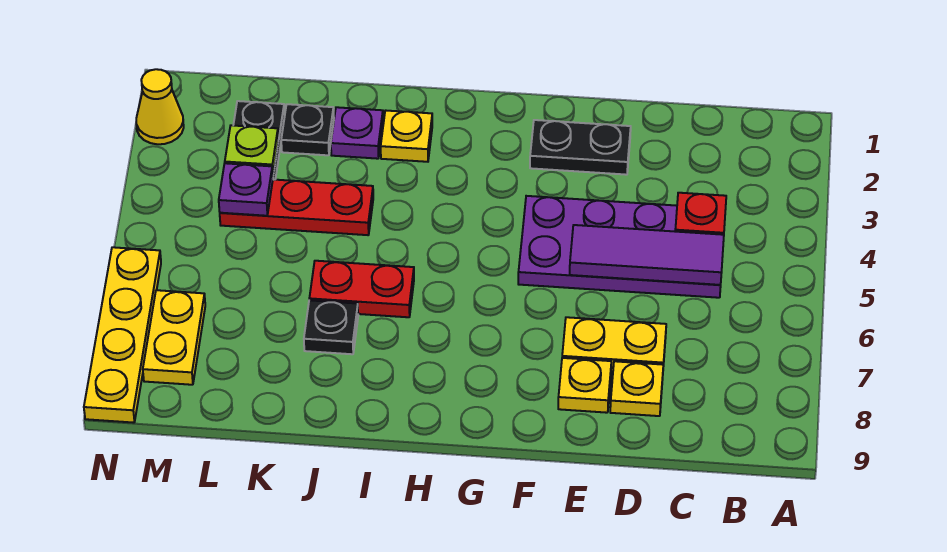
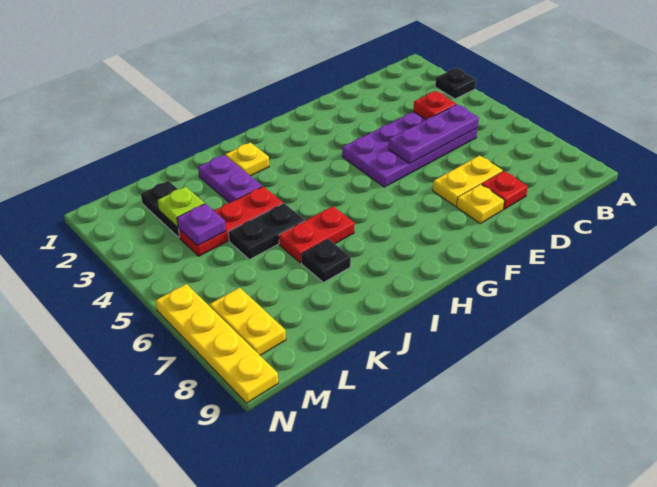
purple tile C5:E5 level 2 -> purple plate C5:E5 level 2
yellow plate D8 level 1 -> red plate D8 level 1
black plate E2:F2 level 1 -> black plate J5:K5 level 1
purple plate J2 level 1 -> purple plate J2:J3 level 1
black plate K2 level 1 -> black plate A3 level 1
yellow cone N2 level 1 -> none

